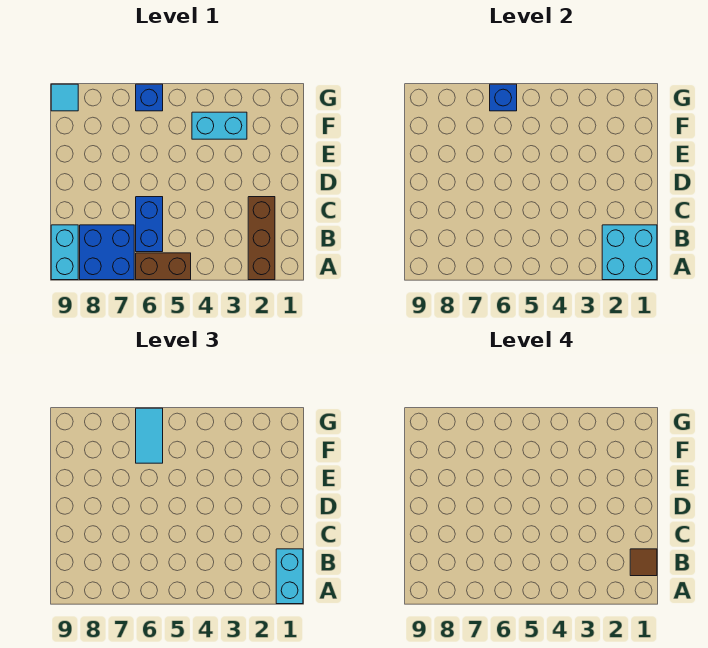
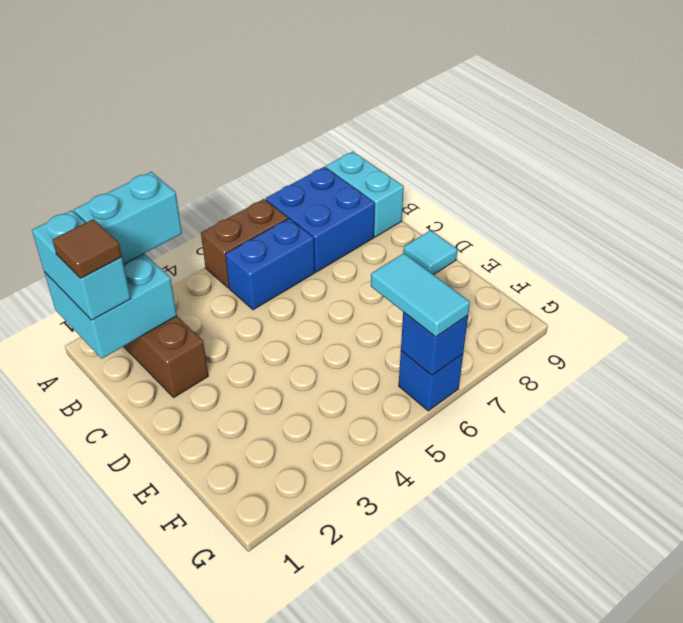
blue brick B6:C6 level 1 -> blue brick B5:B6 level 1
cyan brick F3:F4 level 1 -> cyan brick A2:A3 level 3
cyan tile G9 level 1 -> cyan tile D9 level 1

